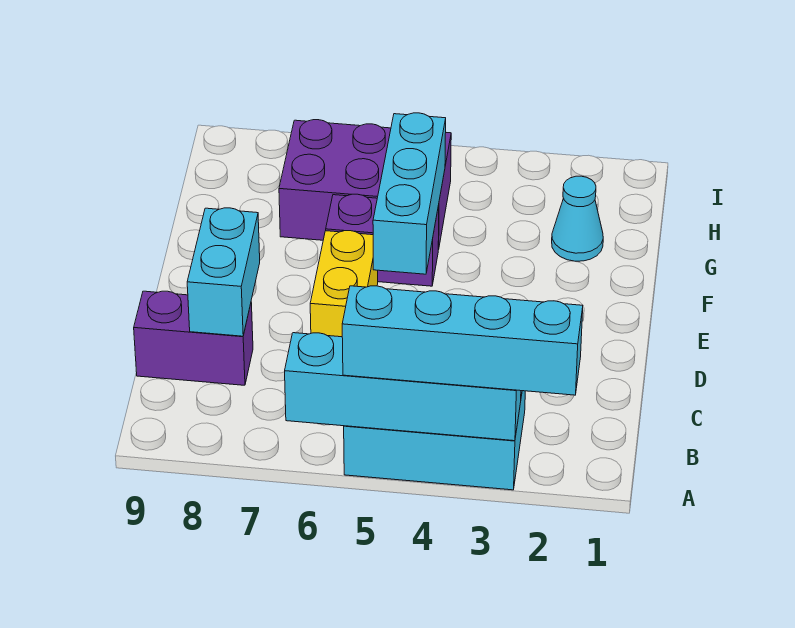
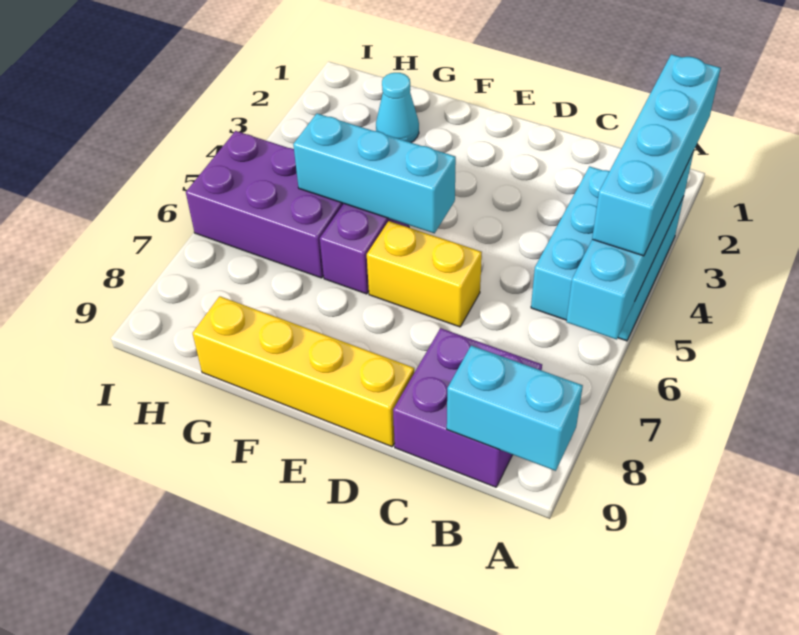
purple brick C8:C9 level 1 -> purple brick B8:C9 level 1
cyan brick C8:D8 level 2 -> cyan brick A9:B9 level 2
none -> yellow brick D9:G9 level 1
purple brick G5:H7 level 1 -> purple brick G5:I6 level 1

